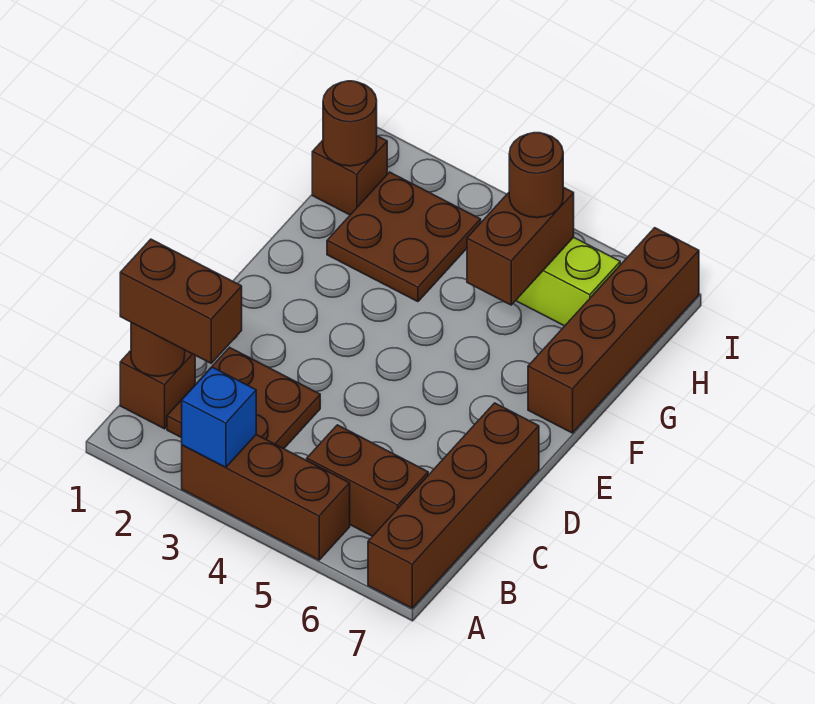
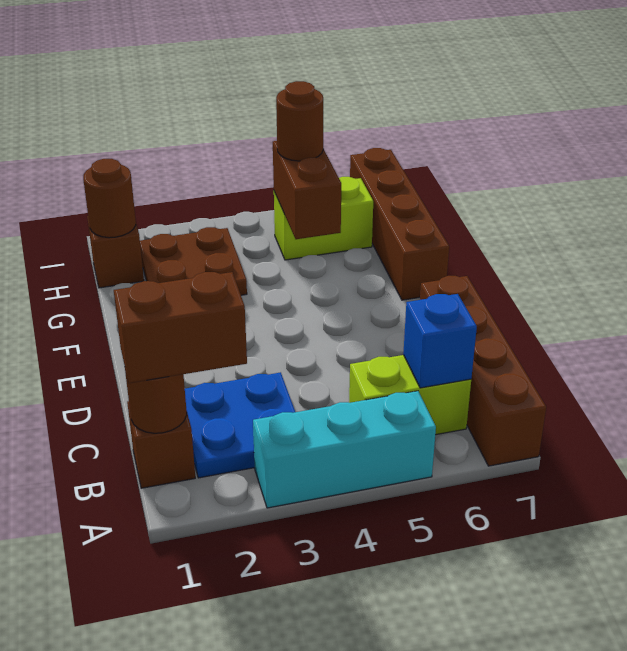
brown brick A3:A5 level 1 -> cyan brick A3:A5 level 1
blue brick A3 level 2 -> blue brick B6 level 2
brown plate B2:C3 level 1 -> blue plate B2:C3 level 1
brown brick B5:B6 level 1 -> lime brick B5:B6 level 1

